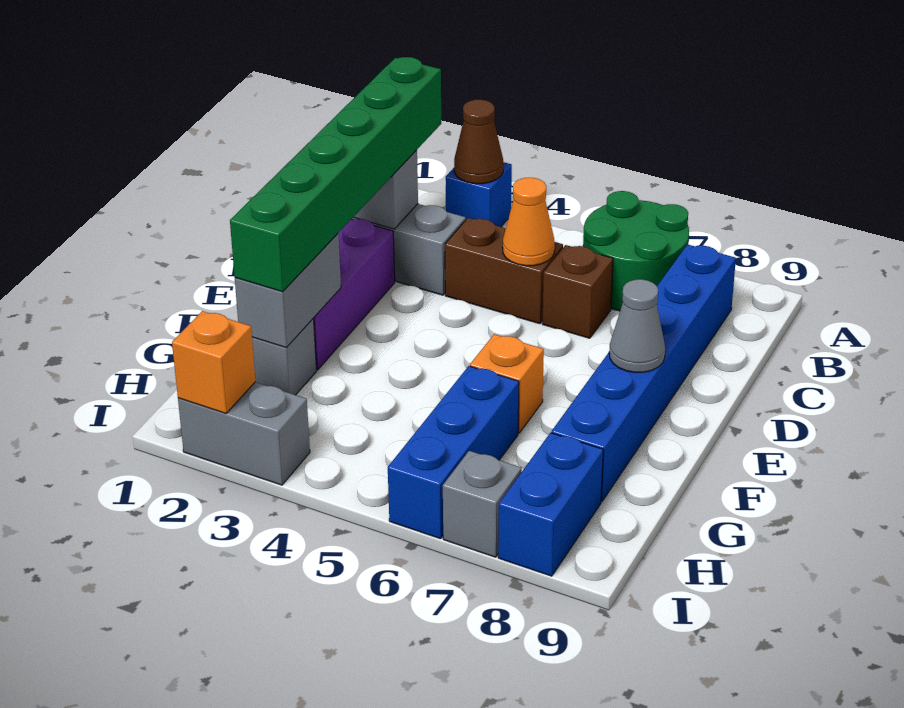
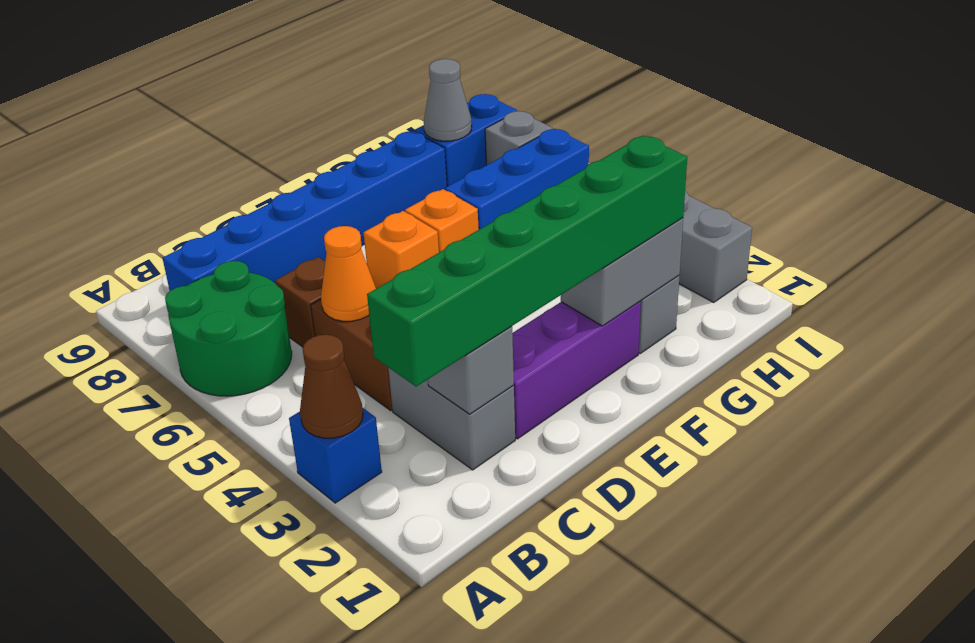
grey cone E8 level 2 -> grey cone H8 level 2
orange brick I2 level 2 -> orange brick E6 level 1

